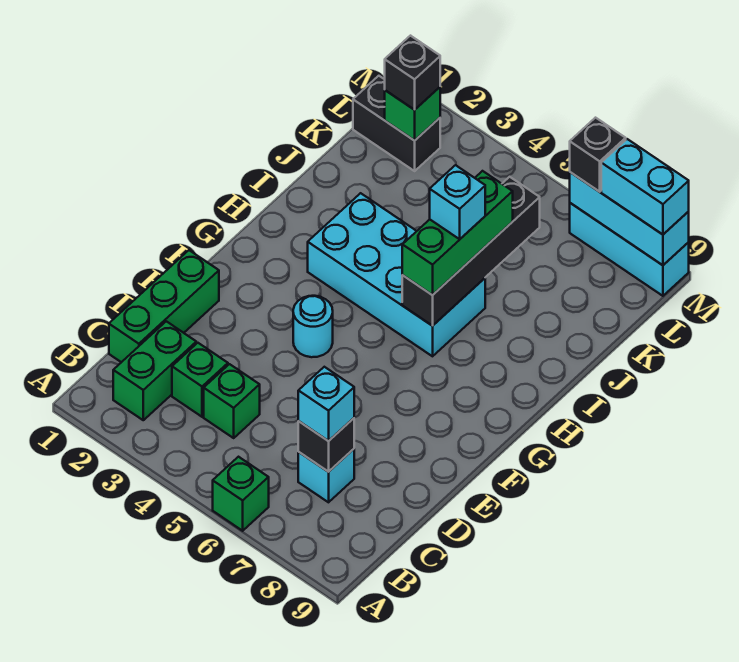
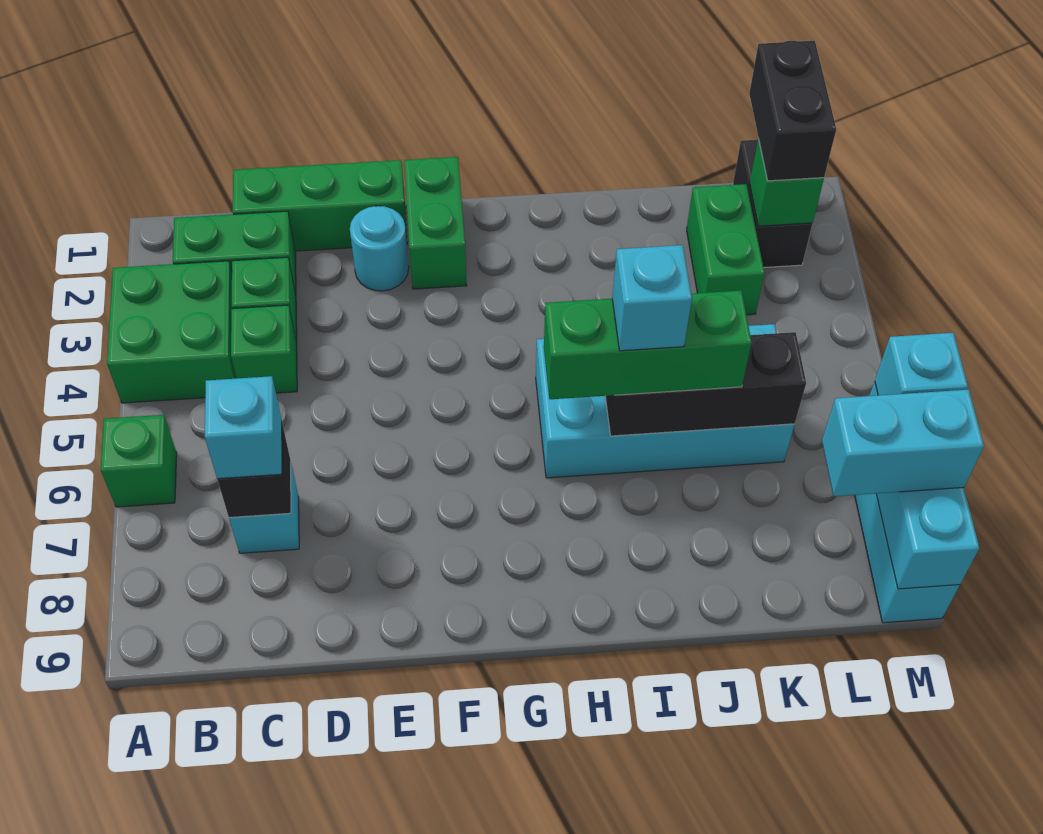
none -> green brick A3:B4 level 1
none -> green brick F1:F2 level 1
cyan round brick F4 level 1 -> cyan round brick E2 level 1
cyan brick H3:I6 level 1 -> cyan brick H5:K6 level 1
black brick H6:K6 level 2 -> black brick I6:K6 level 2
none -> green brick K2:K3 level 1
black brick L2 level 3 -> black brick L1:L2 level 3
black brick M7 level 3 -> cyan brick M7 level 3
cyan brick M8:M9 level 3 -> cyan brick L8:M8 level 3

